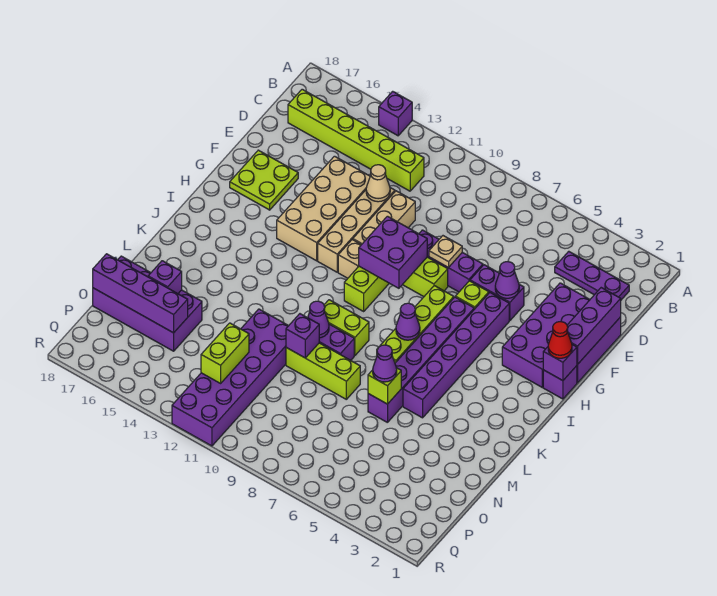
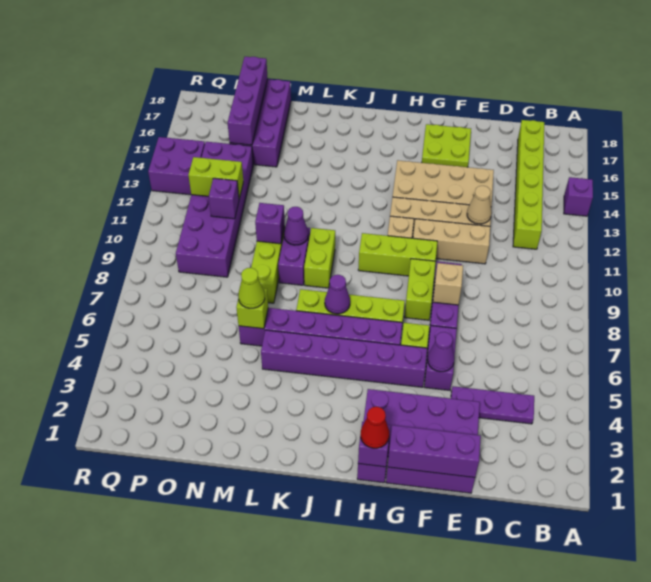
purple plate C2:C4 level 1 -> purple plate C4:E4 level 1
tan plate F8 level 2 -> tan brick F8 level 2
purple brick G9:H10 level 2 -> purple brick Q13:R14 level 1
purple cone M6 level 3 -> lime cone M6 level 3
purple brick M11:R12 level 1 -> purple brick O9:P14 level 1
purple brick N16 level 2 -> purple brick O11 level 2

